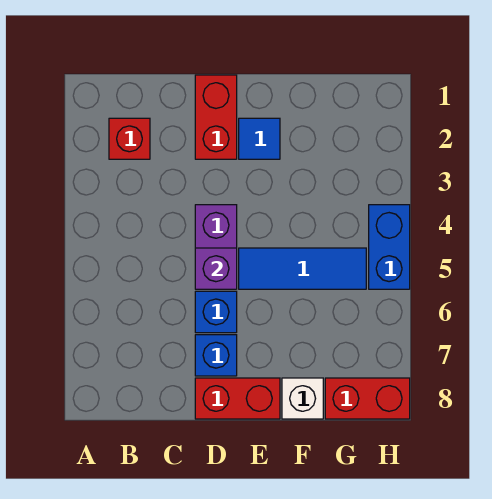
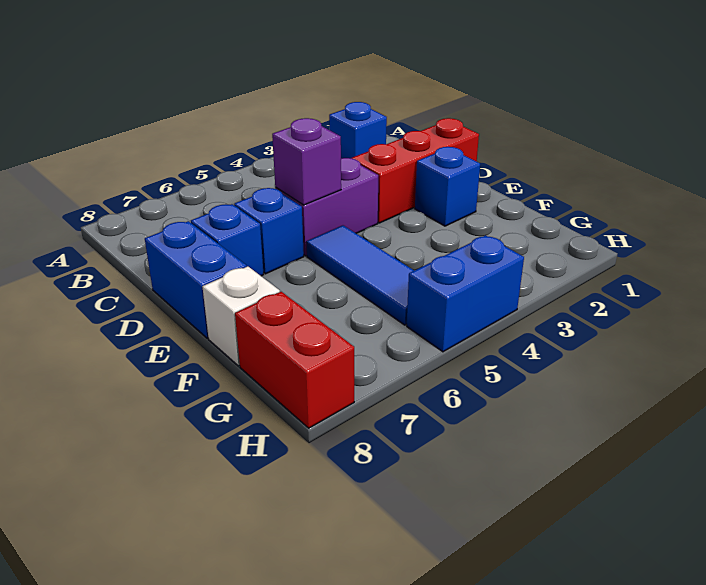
red brick B2 level 1 -> blue brick B2 level 1
red brick D1:D2 level 1 -> red brick D1:D3 level 1
red brick D8:E8 level 1 -> blue brick D8:E8 level 1
blue tile E2 level 1 -> blue brick E2 level 1

